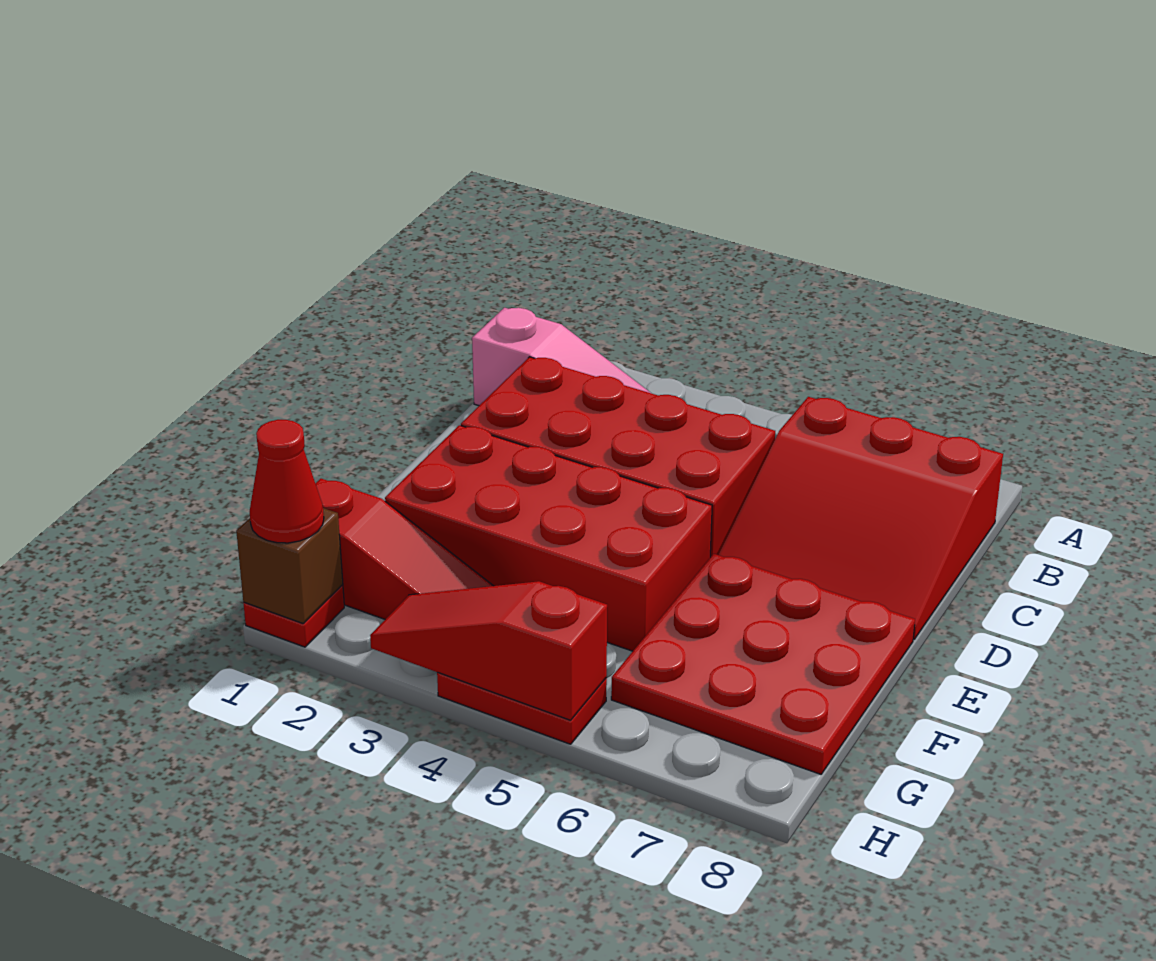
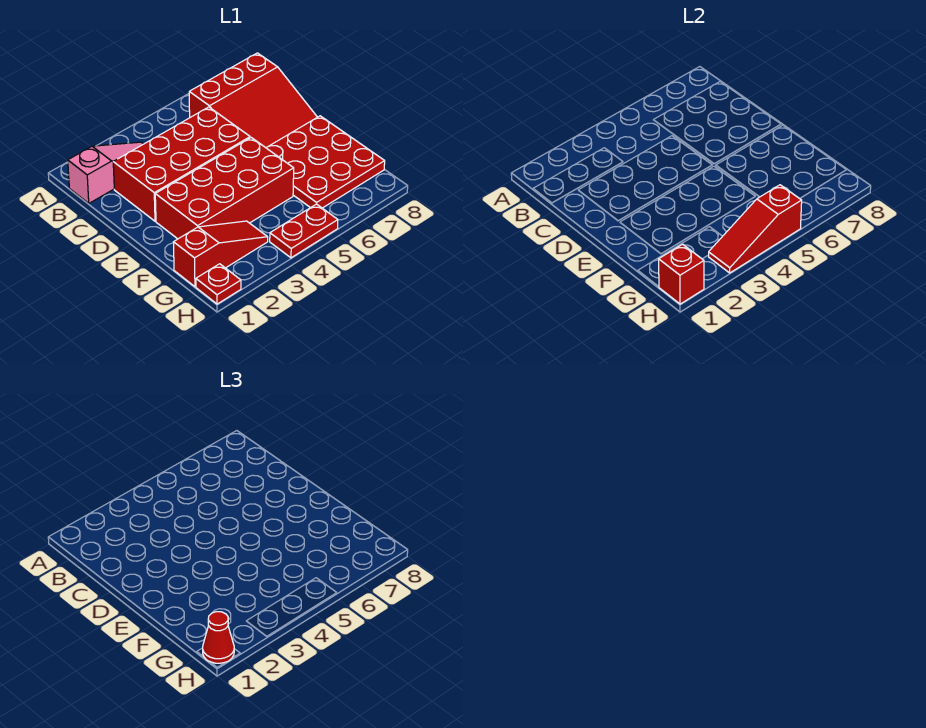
brown brick H1 level 2 -> red brick H1 level 2

